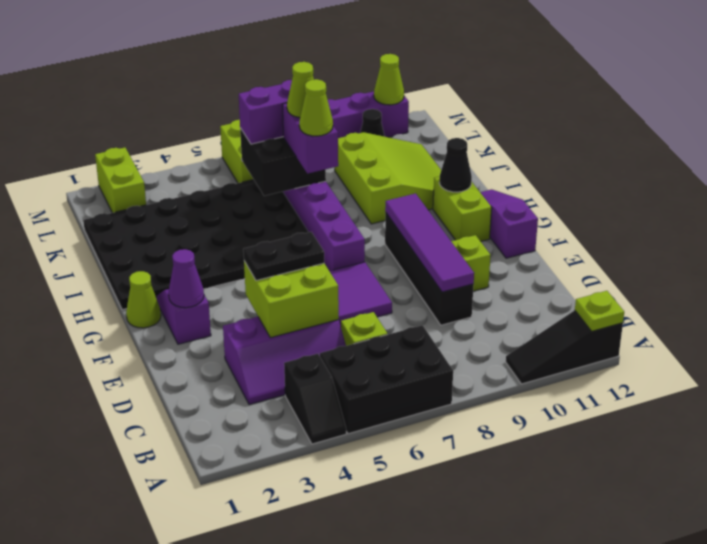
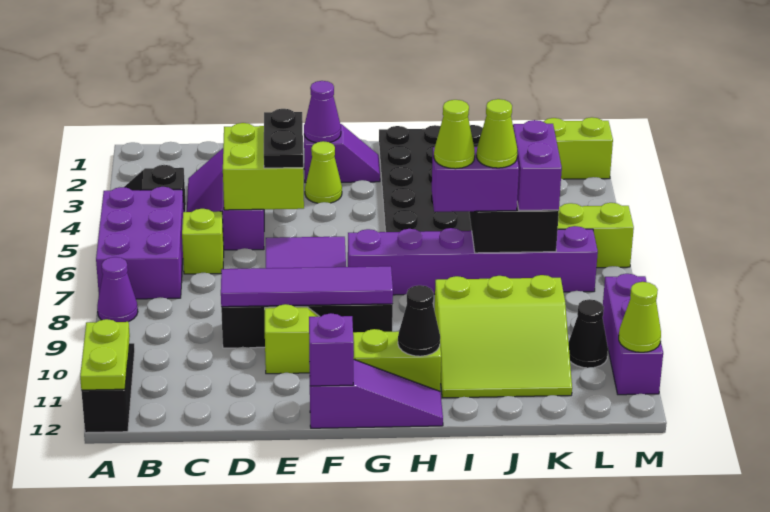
black brick A5:B7 level 1 -> purple brick A5:B7 level 1
none -> purple cone A8 level 1
lime plate A12 level 2 -> lime plate A11:A12 level 2
none -> purple brick F12 level 2
lime cone G1 level 1 -> lime cone F3 level 1

